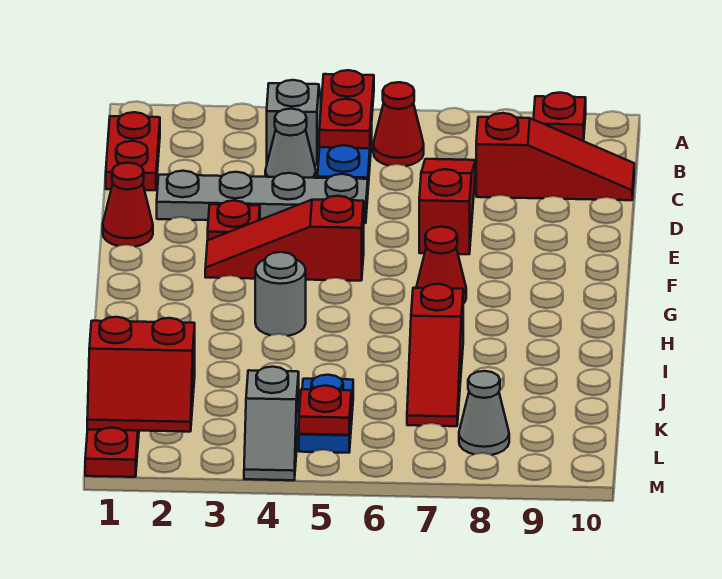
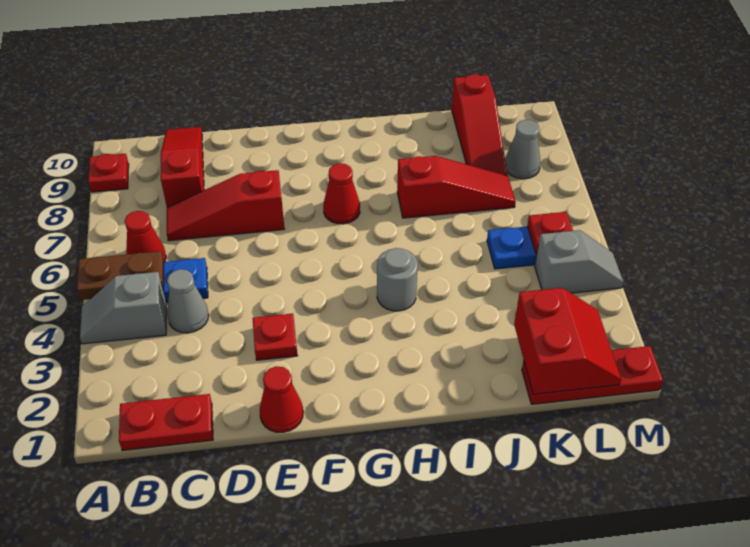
red plate A5:B5 level 2 -> brown plate A5:B5 level 2
grey plate D2:D5 level 1 -> none
red slope F3:F5 level 1 top 5 -> red slope K8:K10 level 1 top 10

